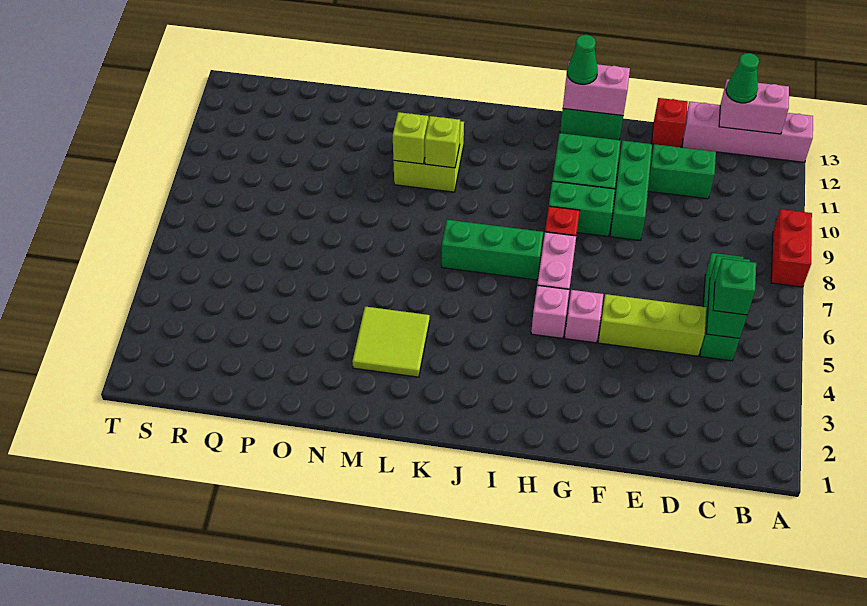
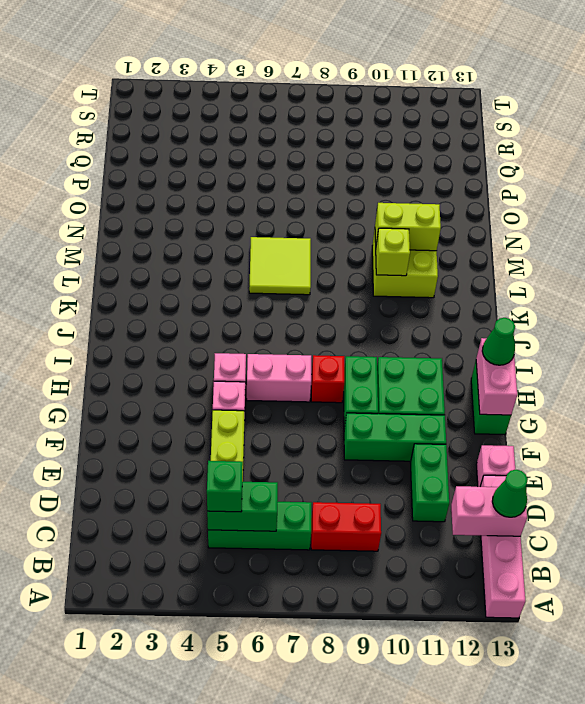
red brick A8:A9 level 1 -> red brick C8:C9 level 1
pink brick B13:C13 level 2 -> pink brick C12:C13 level 2
red brick E13 level 1 -> pink brick E13 level 1
green brick I7:K7 level 1 -> none
lime tile L3:M4 level 1 -> lime tile L6:M7 level 1
lime brick M10 level 2 -> lime brick M10:M11 level 2

